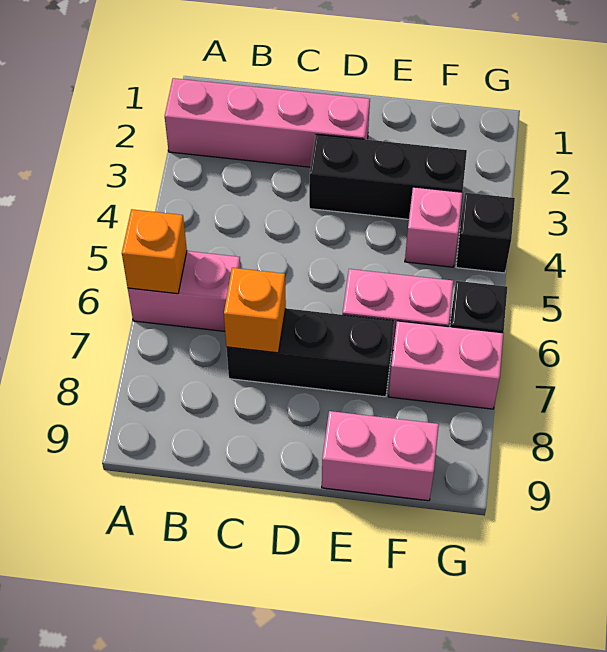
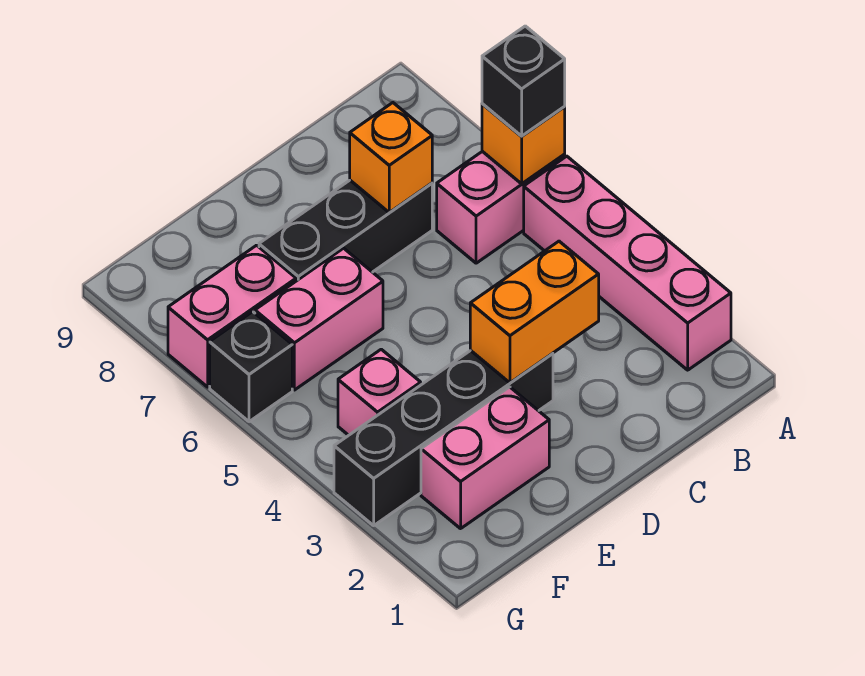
pink brick A2:D2 level 1 -> pink brick A2:A5 level 1
none -> orange brick C3:D3 level 2
black brick D3:F3 level 1 -> black brick D3:G3 level 1
pink brick E9:F9 level 1 -> pink brick E2:F2 level 1
black brick G4 level 1 -> black brick A6 level 3

